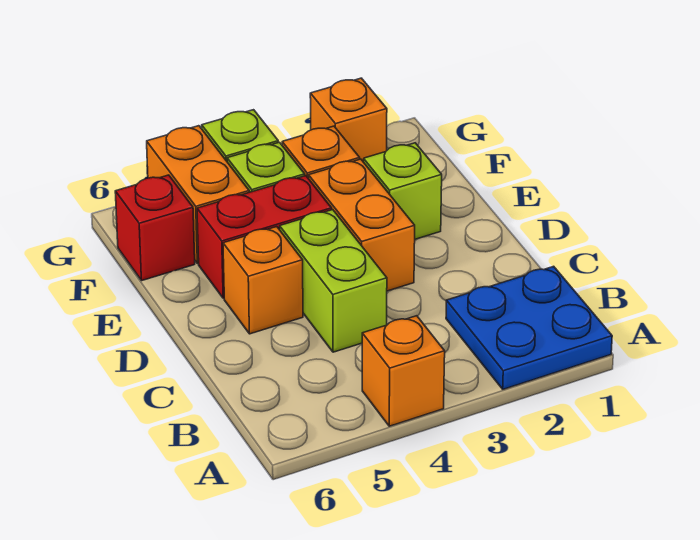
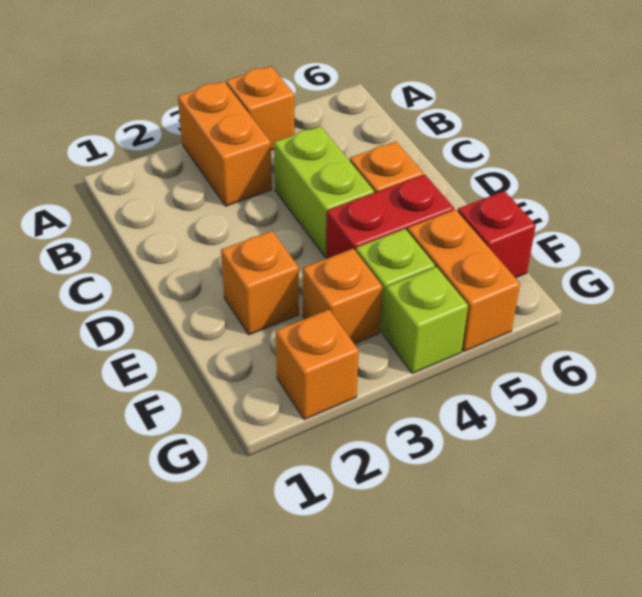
blue plate A1:B2 level 1 -> none
orange brick D3:E3 level 1 -> orange brick A3:B3 level 1
lime brick E2 level 1 -> orange brick E2 level 1

